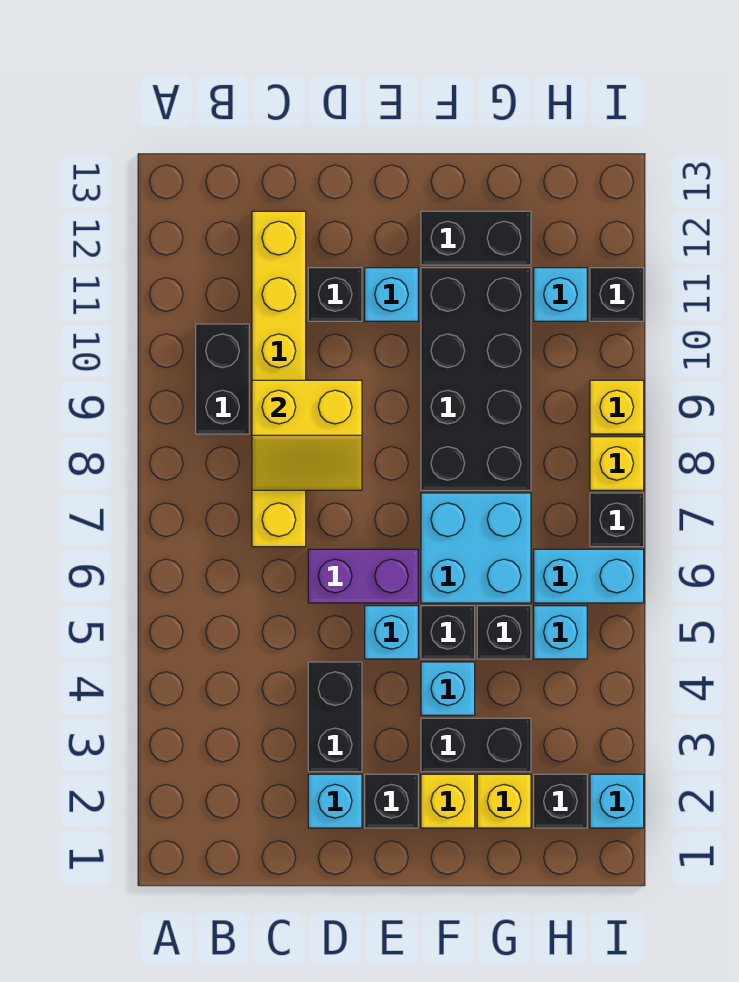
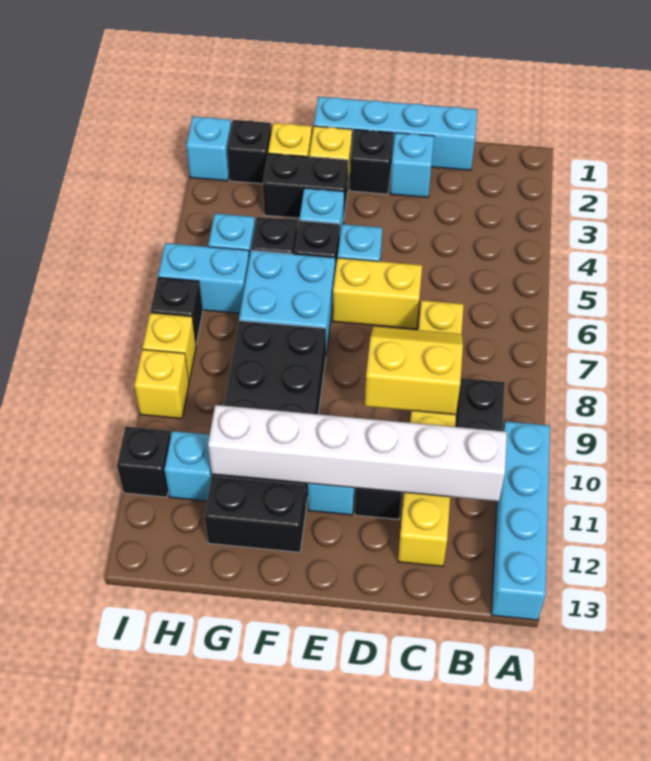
none -> cyan brick A10:A13 level 1
none -> white brick B11:G11 level 2
none -> cyan brick C1:F1 level 1
black brick D3:D4 level 1 -> none
purple brick D6:E6 level 1 -> yellow brick D6:E6 level 1

